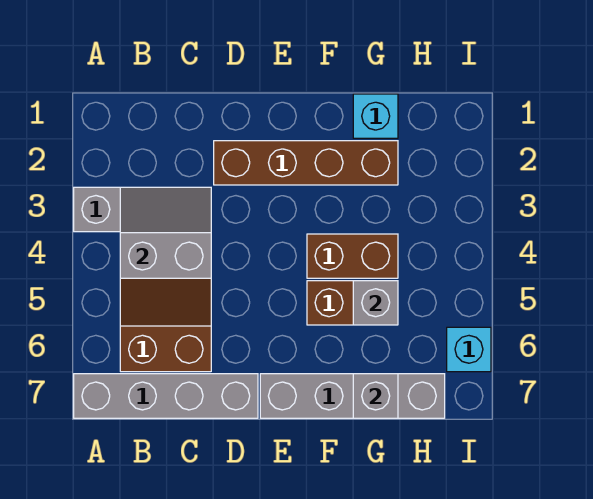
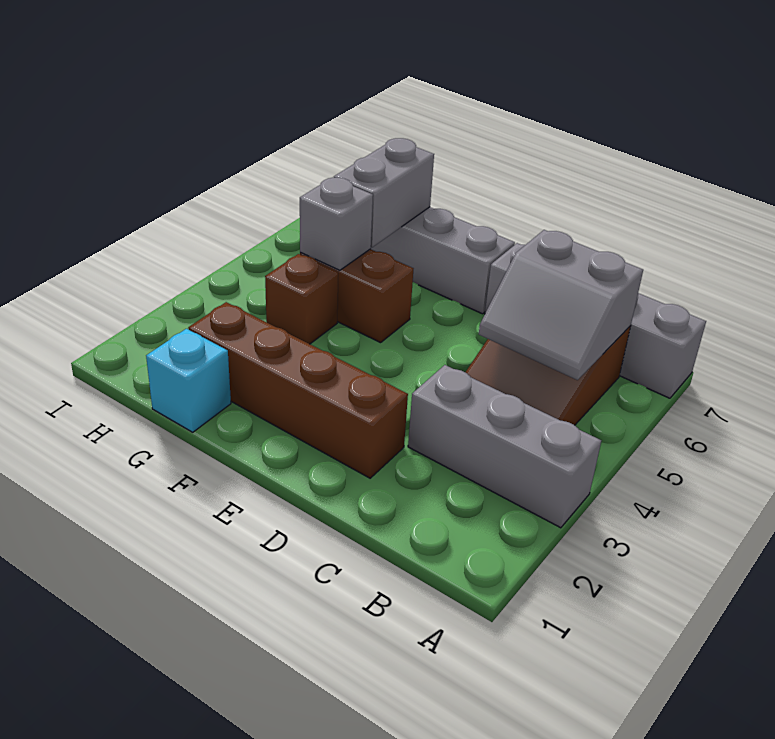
grey slope B3:C4 level 2 top 4 -> grey slope B5:C6 level 2 top 6
brown brick F4:G4 level 1 -> brown brick G4 level 1
grey brick G7 level 2 -> grey brick G6:G7 level 2
cyan brick I6 level 1 -> none

